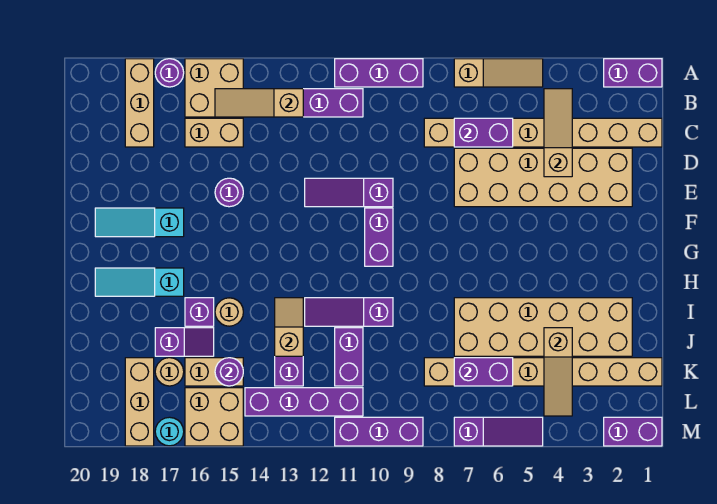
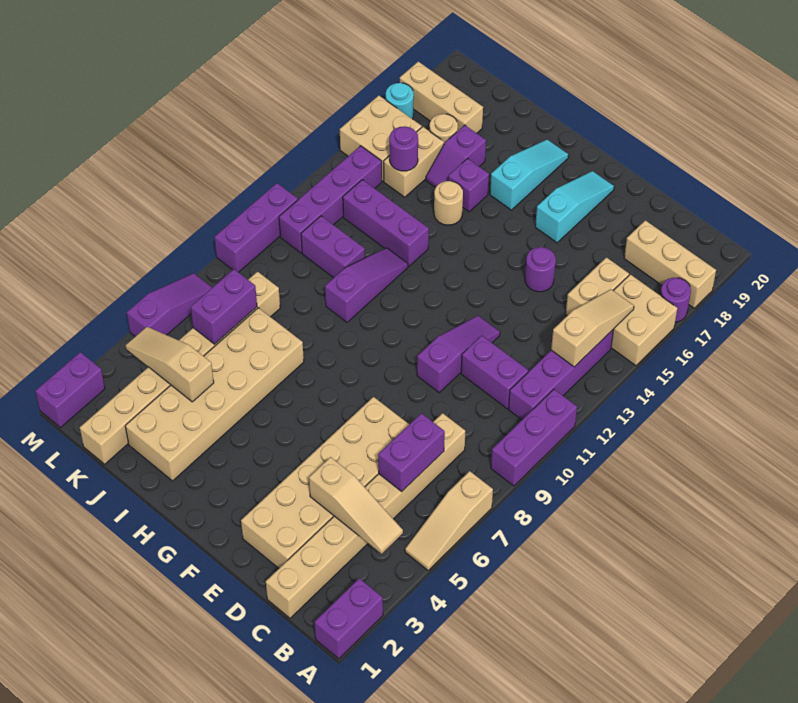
purple brick F10:G10 level 1 -> purple brick C11:D11 level 1
tan slope I13:J13 level 2 top J -> none
purple slope M5:M7 level 1 top 7 -> purple slope M5:M7 level 1 top 5

